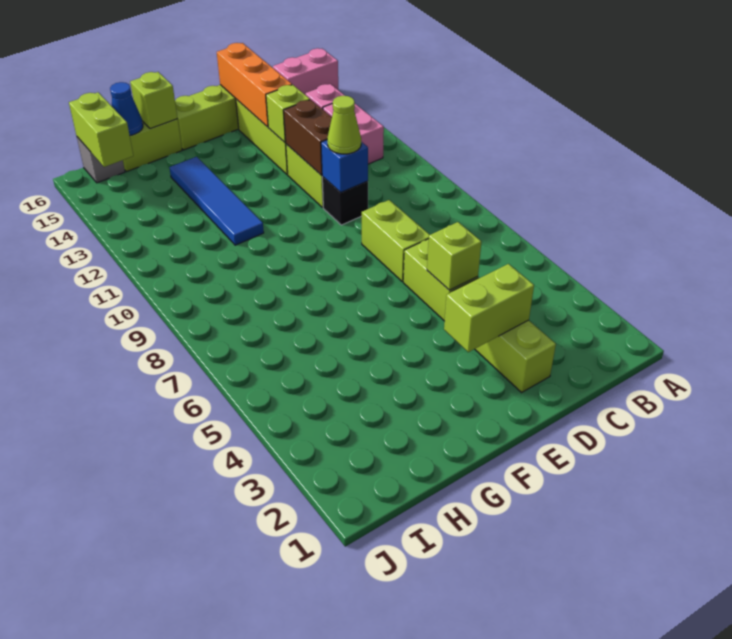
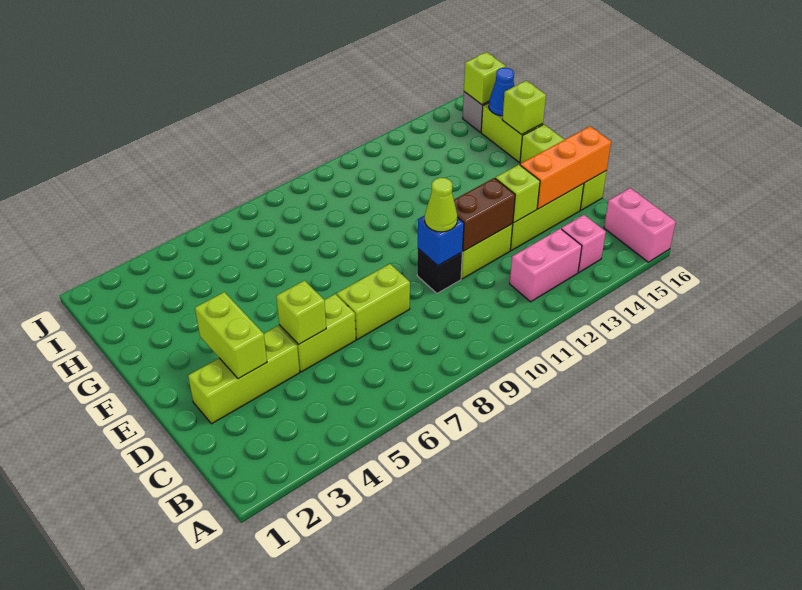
blue tile G11:G14 level 1 -> none
lime brick I15:I16 level 2 -> lime brick I16 level 2

